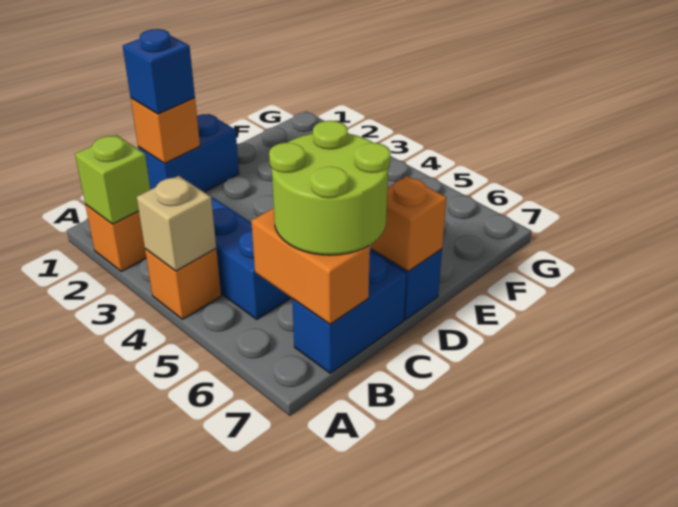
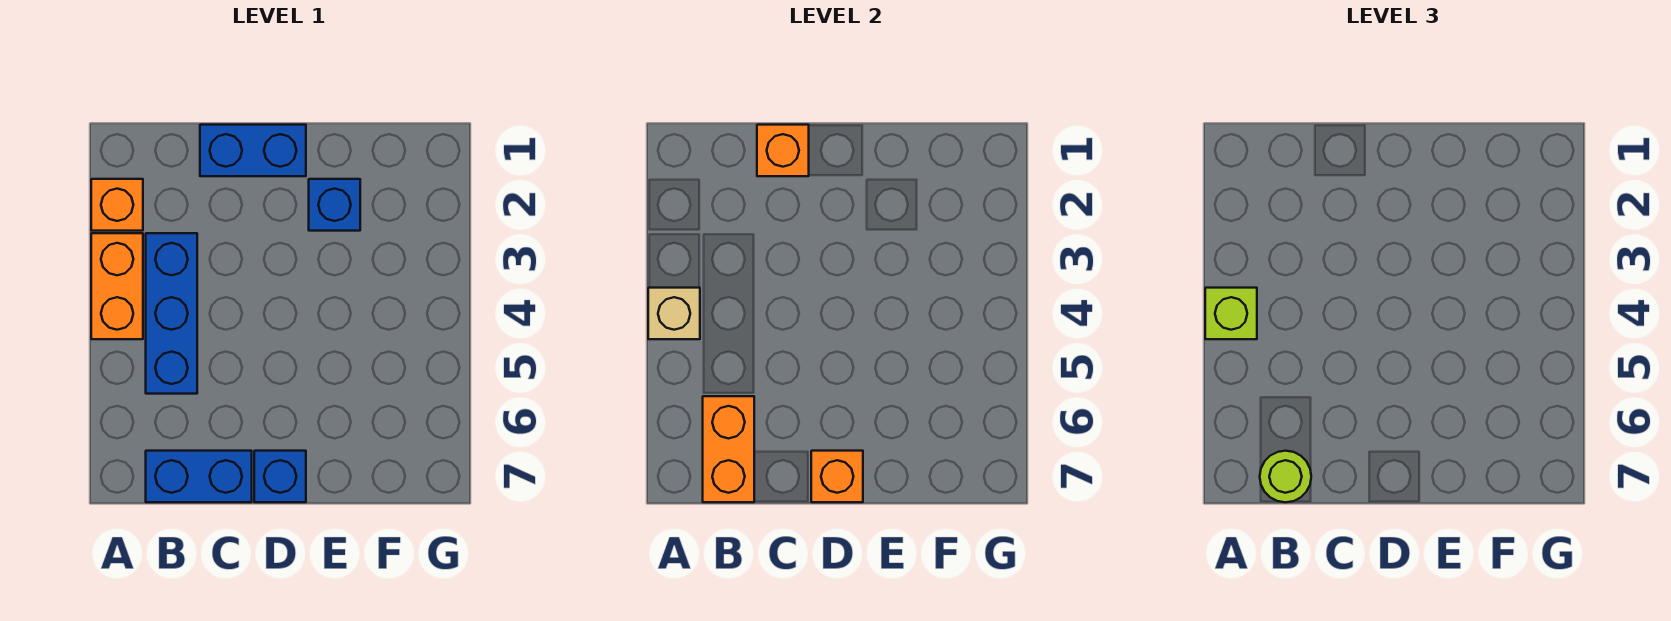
lime brick A2 level 2 -> lime brick A4 level 3
orange brick A4 level 1 -> orange brick A3:A4 level 1
lime round brick B6:C7 level 3 -> lime round brick B7 level 3
blue brick C1 level 3 -> blue brick E2 level 1

